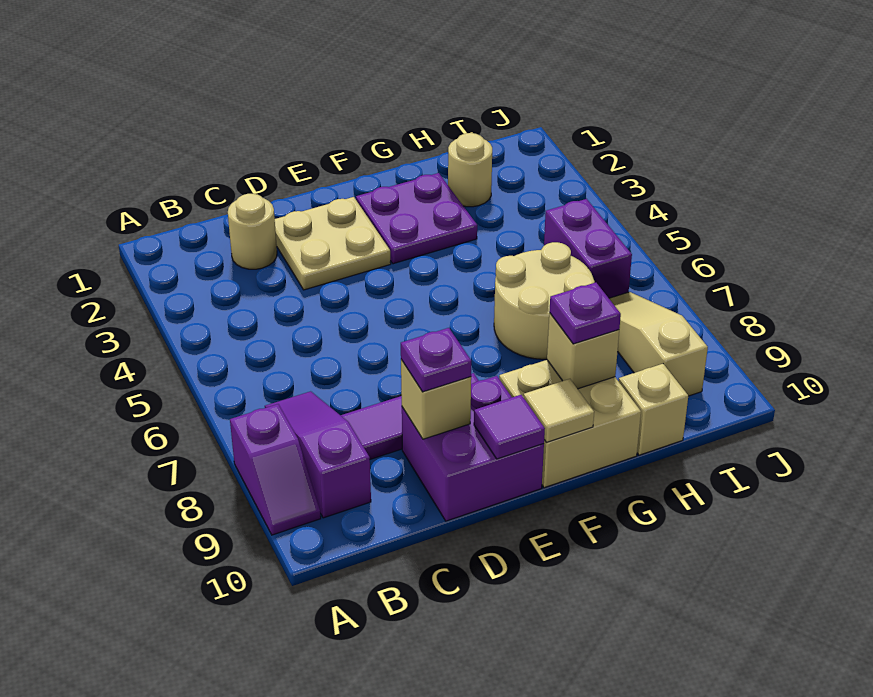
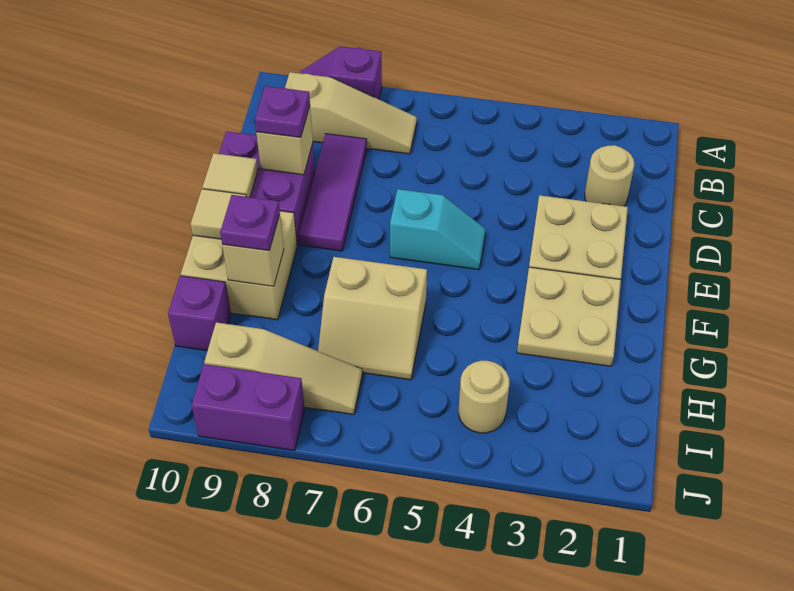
purple slope B7:B9 level 1 top 9 -> tan slope B7:B9 level 1 top 9
none -> cyan slope E5:E6 level 1 top 6
purple tile E10 level 2 -> tan tile E10 level 2
purple plate F2:G3 level 1 -> tan plate F2:G3 level 1
tan round brick G6:H7 level 1 -> tan slope G6:H7 level 1 top G
tan round brick H2 level 1 -> tan round brick I4 level 1
tan brick H10 level 1 -> purple brick H10 level 1
purple brick I5:I6 level 1 -> purple brick J8:J9 level 1

